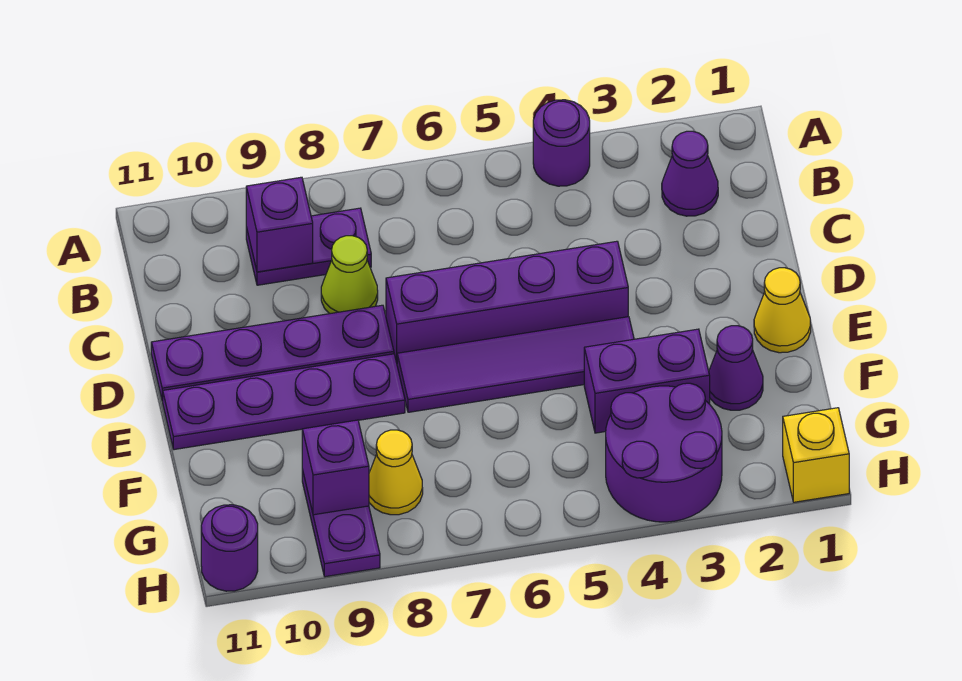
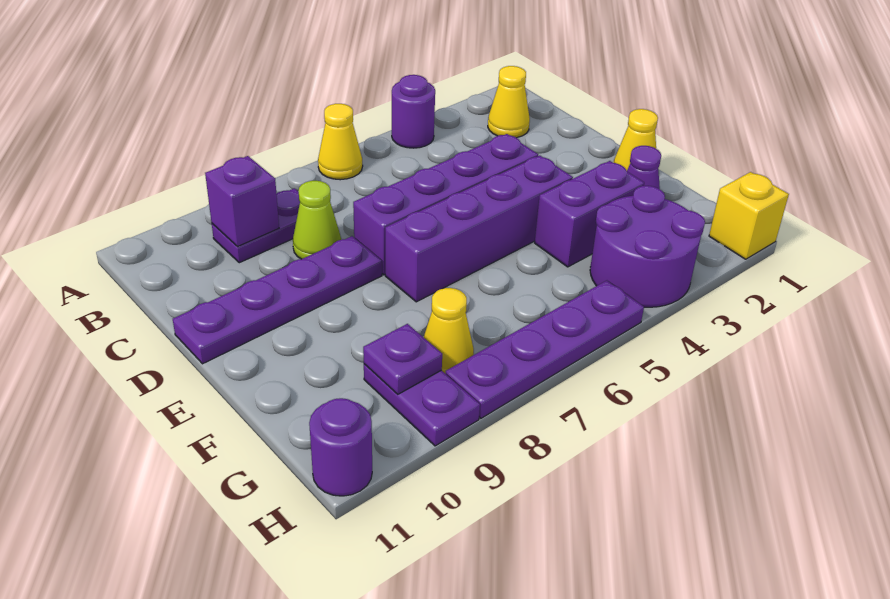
none -> yellow cone A6 level 1
purple cone B2 level 1 -> yellow cone B2 level 1
purple tile E4:E7 level 1 -> purple brick E4:E7 level 1
purple plate E8:E11 level 1 -> purple plate H5:H8 level 1
purple brick G9 level 2 -> purple plate G9 level 2

